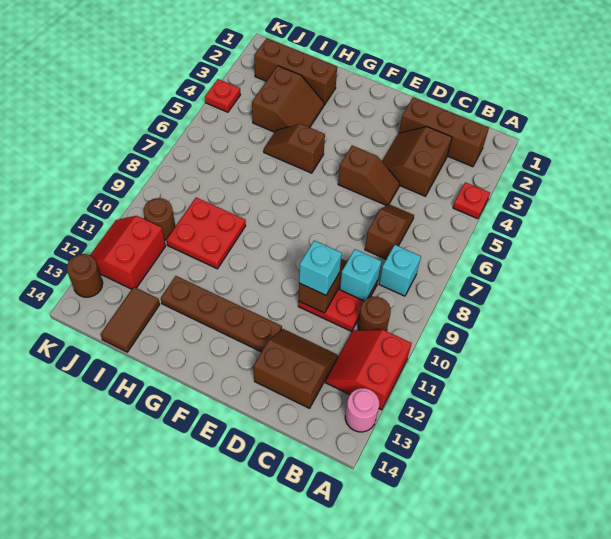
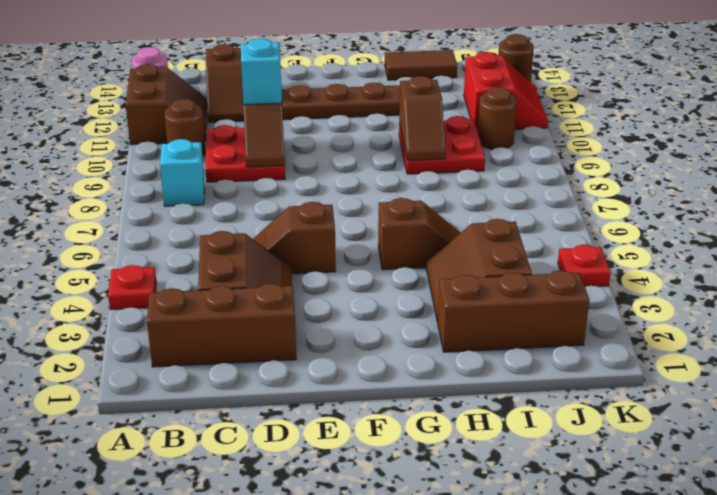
red slope A11:B12 level 1 top A -> brown slope A11:B12 level 1 top A
brown slope C6:C7 level 1 top 7 -> brown slope H9:H10 level 2 top 10
cyan brick C9 level 2 -> none
brown tile I13:I14 level 1 -> brown tile H14:I14 level 1

